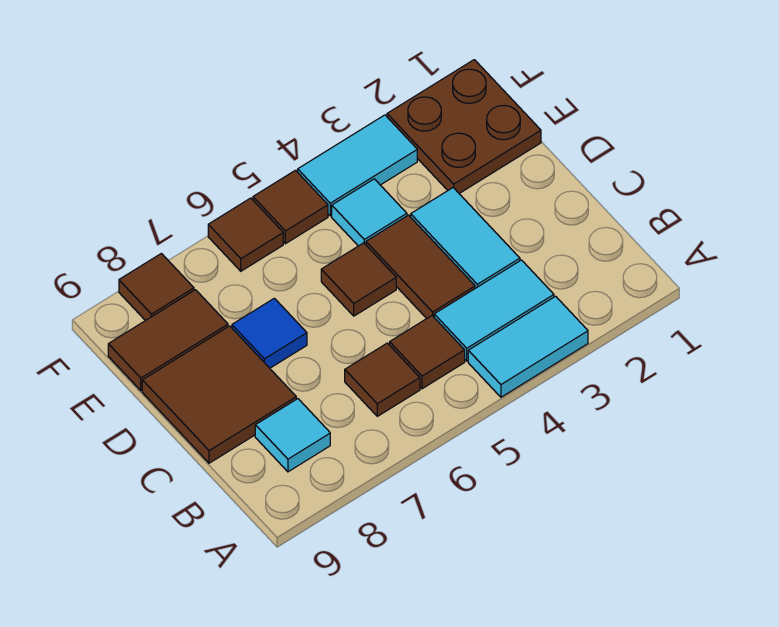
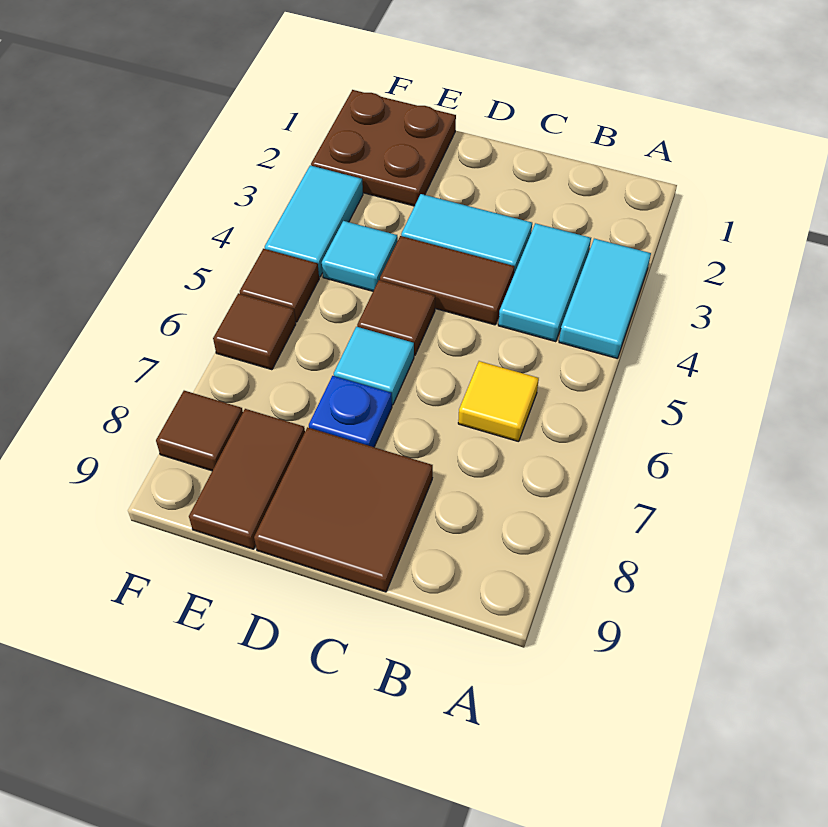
brown tile B5 level 1 -> none
brown tile B6 level 1 -> yellow tile B6 level 1
cyan tile B8 level 1 -> cyan tile D6 level 1
blue tile D7 level 1 -> blue plate D7 level 1

